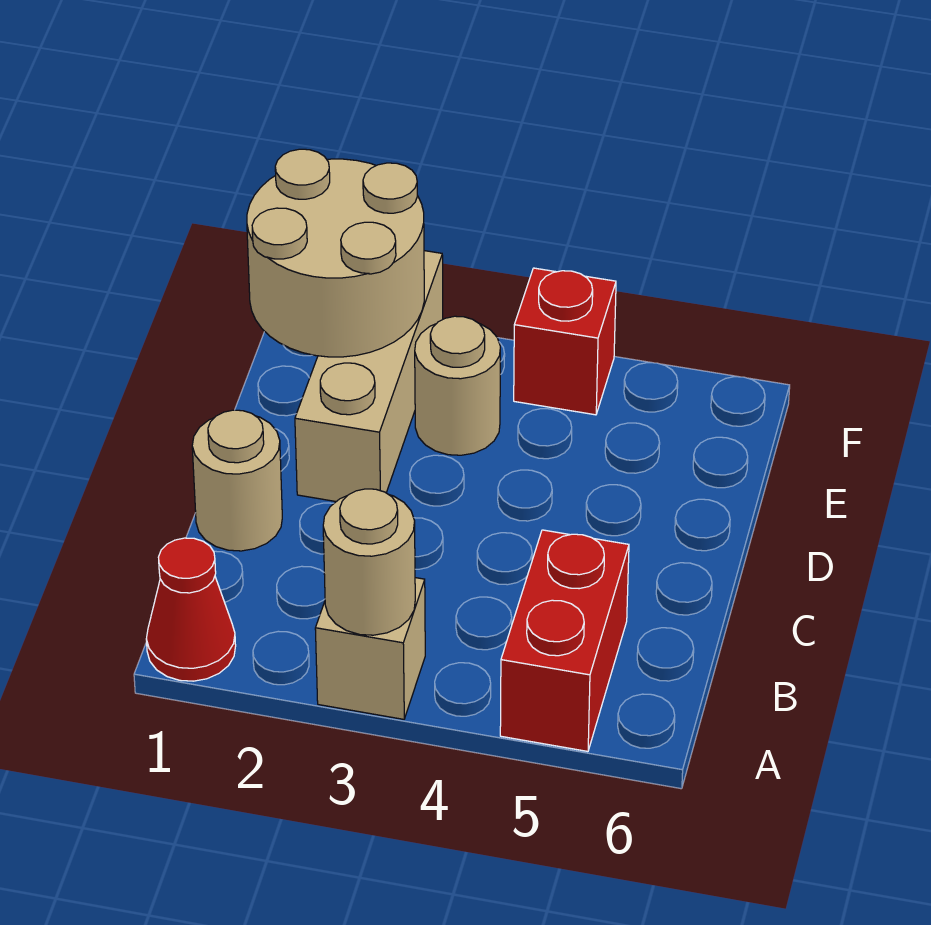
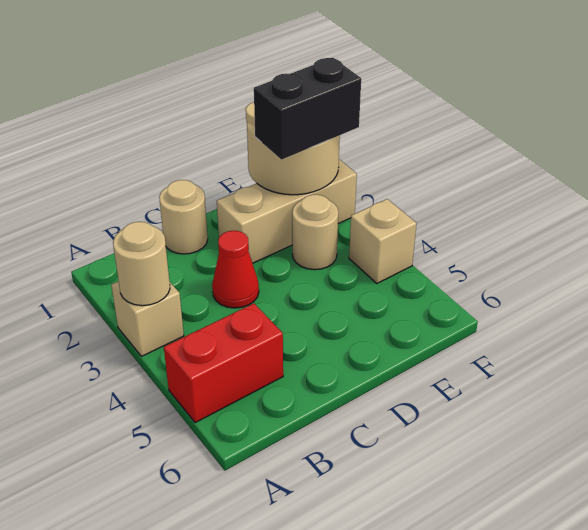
red cone A1 level 1 -> red cone C3 level 1
none -> black brick E2:F2 level 3
red brick F4 level 1 -> tan brick F4 level 1

